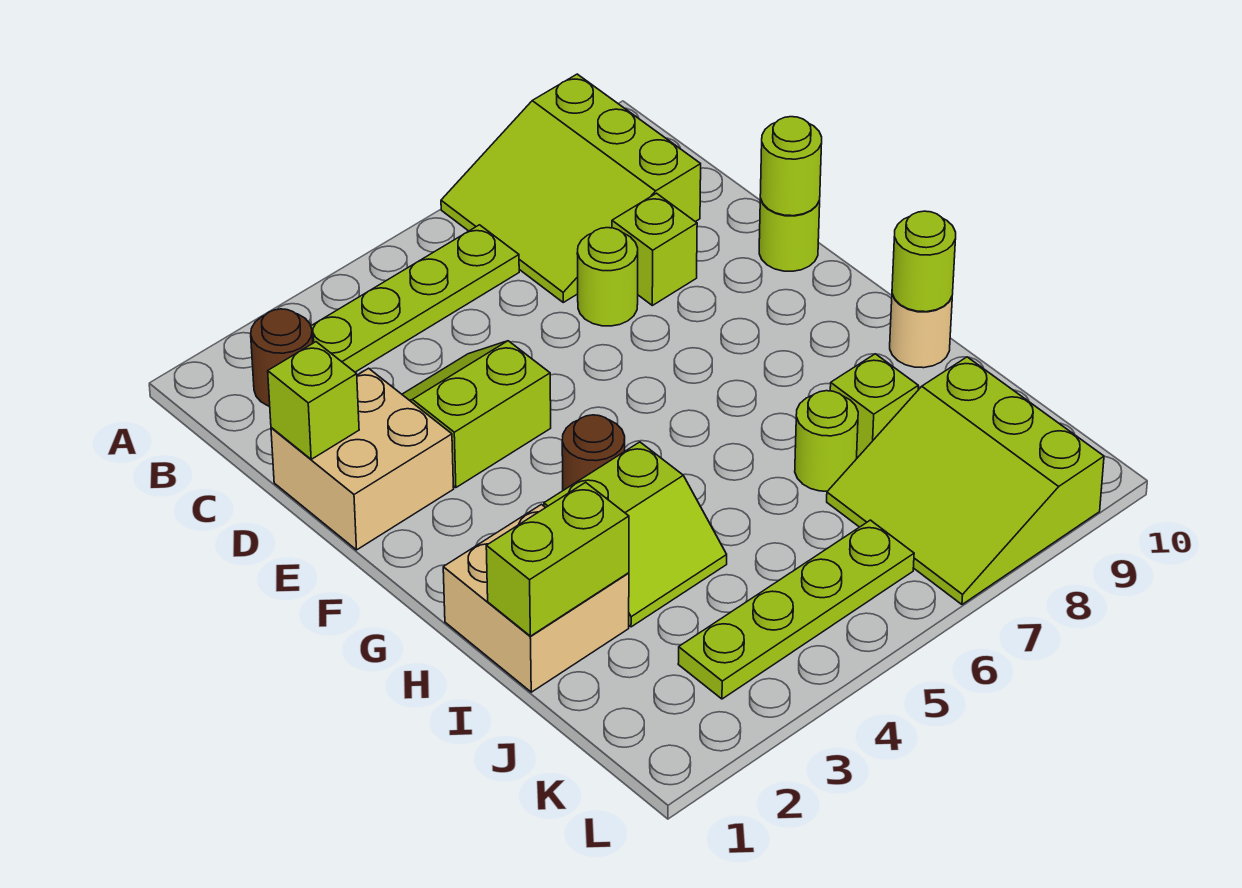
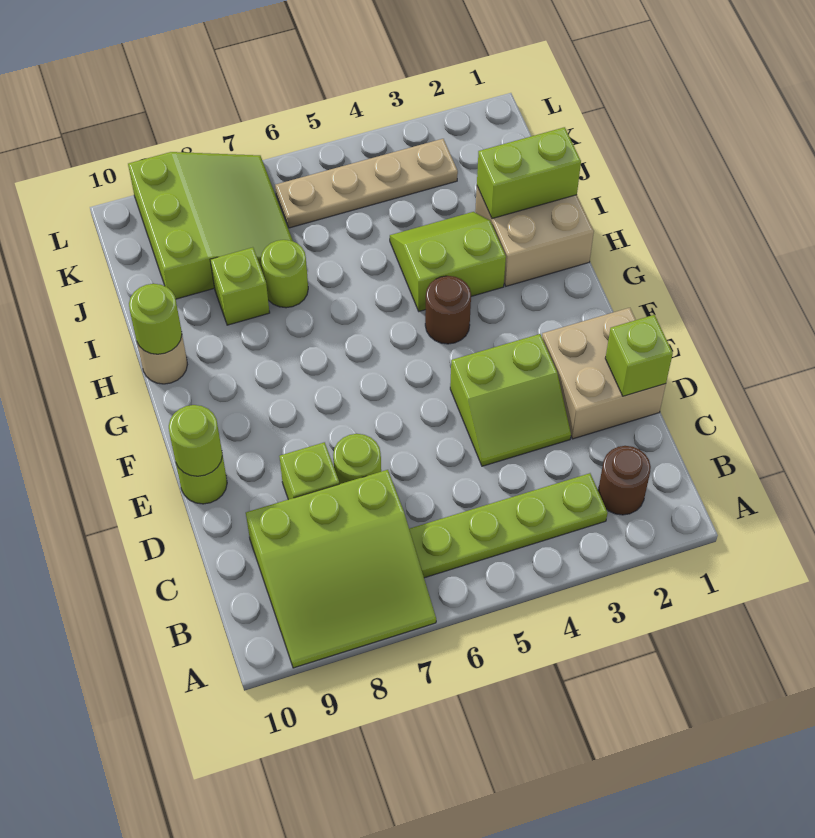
lime slope A7:C9 level 1 top 9 -> lime slope A7:C9 level 1 top C
lime plate K3:K6 level 1 -> tan plate K3:K6 level 1

